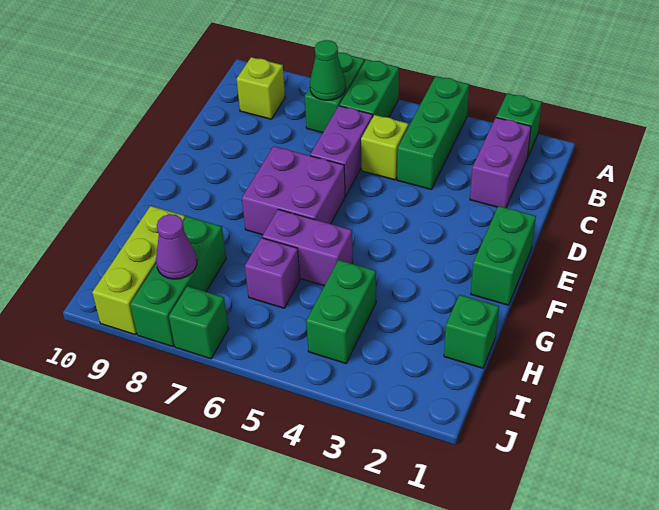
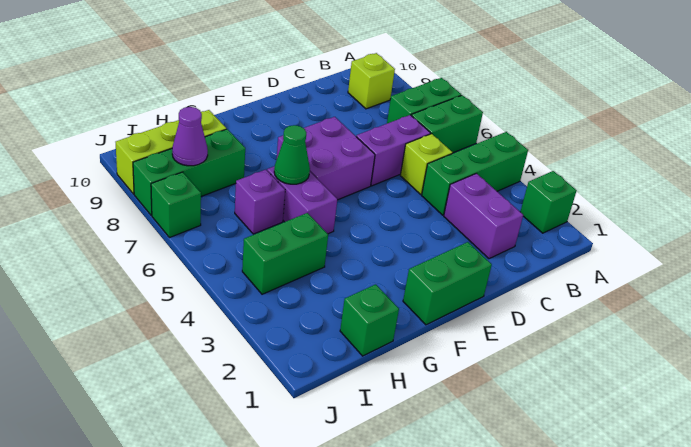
purple brick B2:C2 level 1 -> purple brick C2:C3 level 1
green cone B7 level 2 -> green cone G6 level 2

